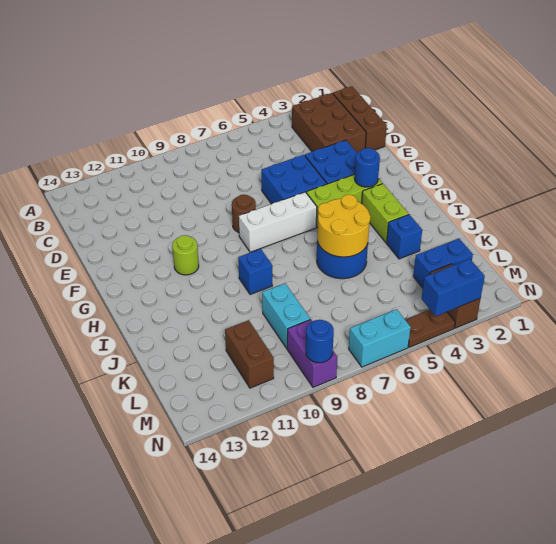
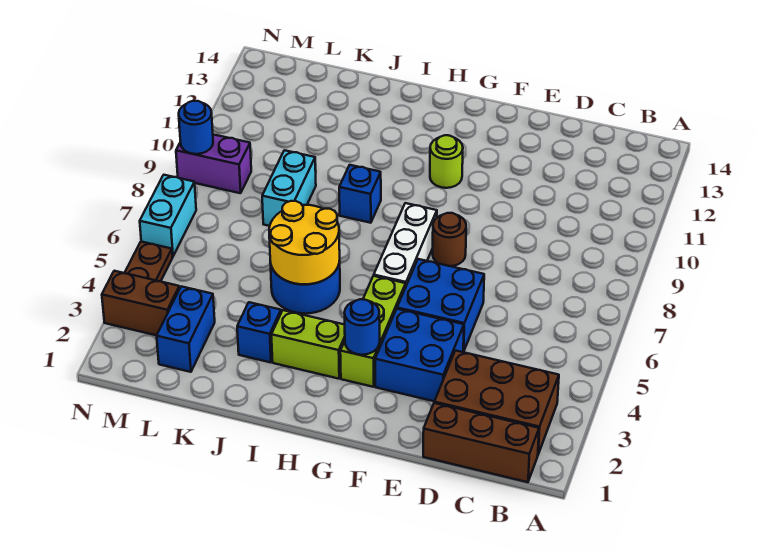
cyan brick K9:L9 level 1 -> cyan brick K8:K9 level 1
brown brick L11:M11 level 1 -> none
blue brick N3:N4 level 2 -> none

